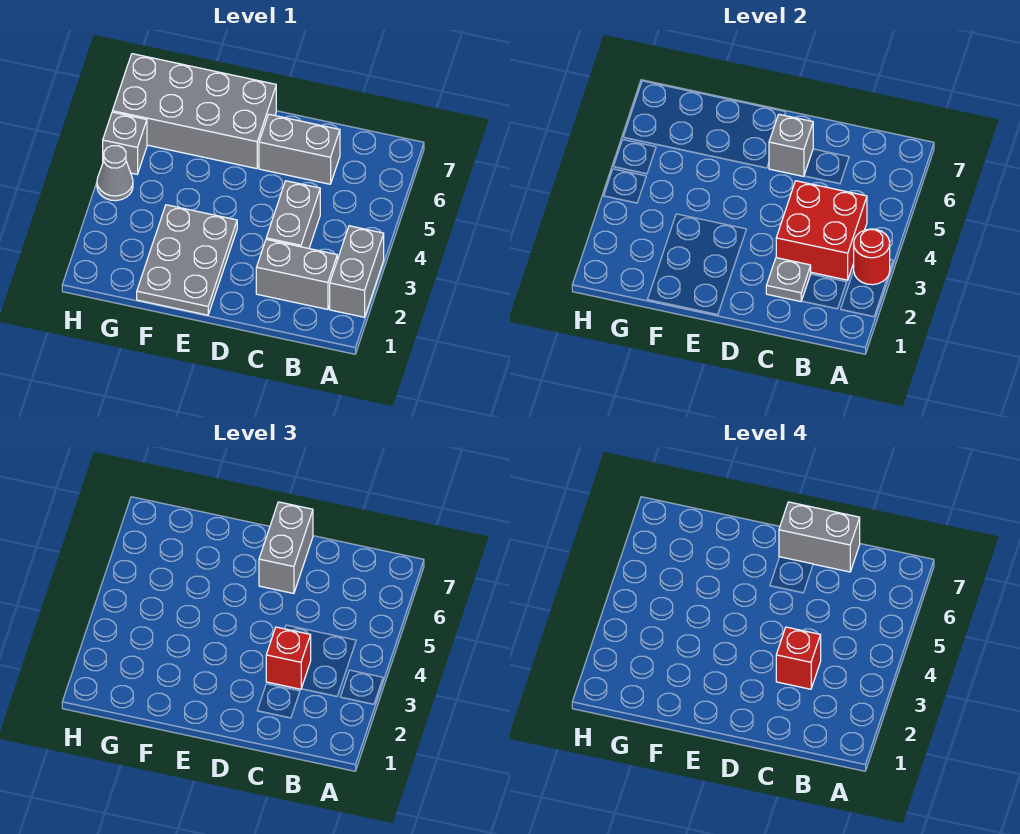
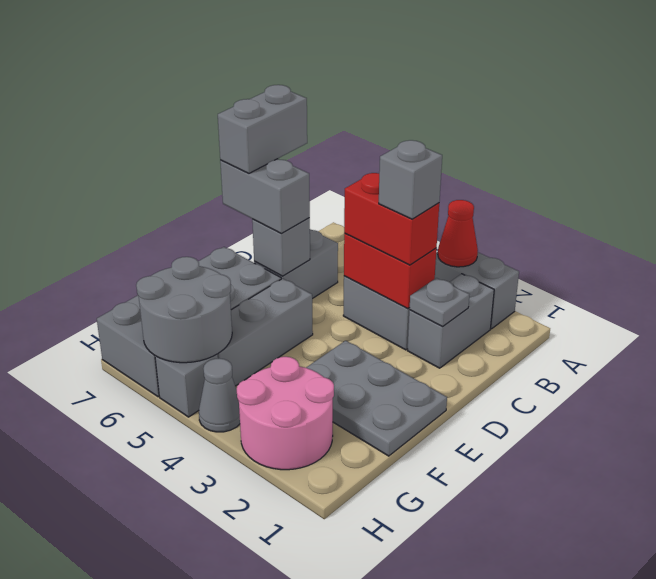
red round brick A3 level 2 -> red cone A3 level 2
red brick B3:C4 level 2 -> red brick C3:C4 level 2
red brick C3 level 3 -> red brick C3:C4 level 3
red brick C3 level 4 -> grey brick C3 level 4
none -> grey brick E5:G5 level 1
none -> pink round brick G2:H3 level 1
none -> grey round brick G5:H6 level 2

